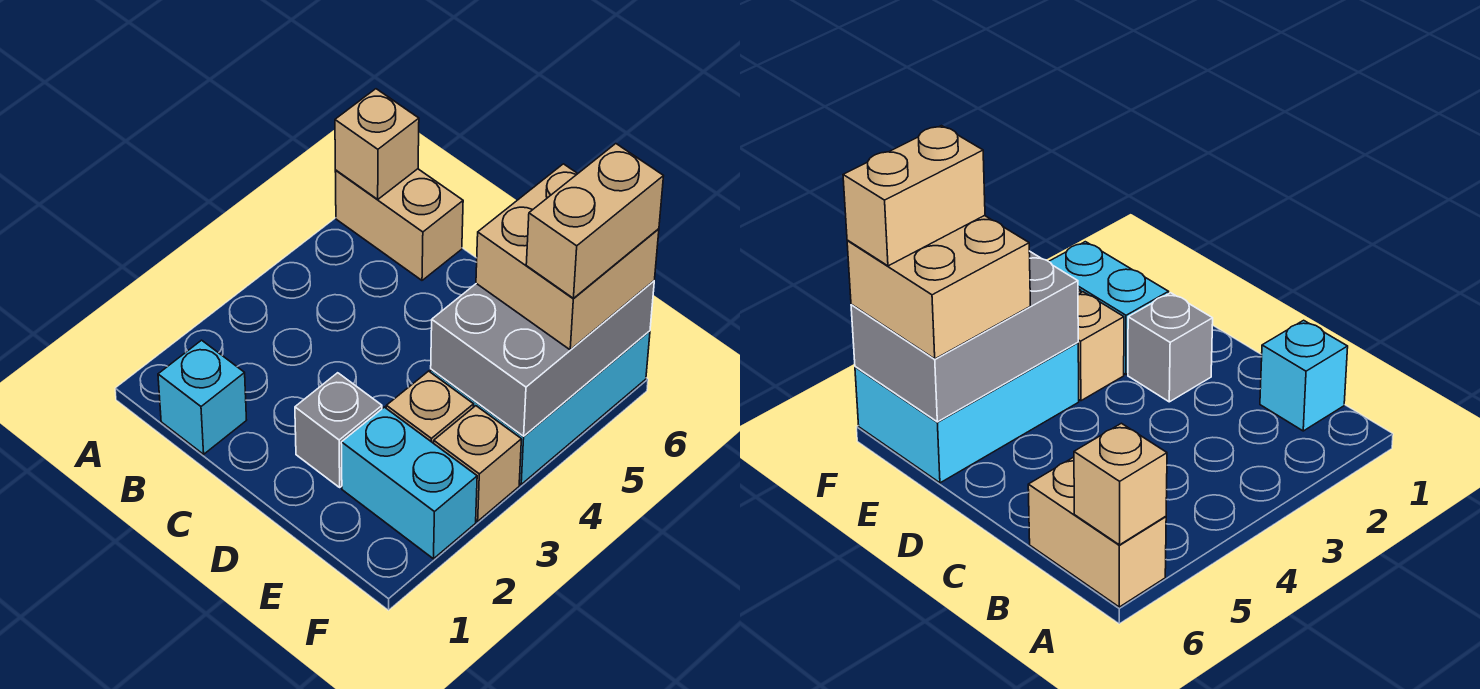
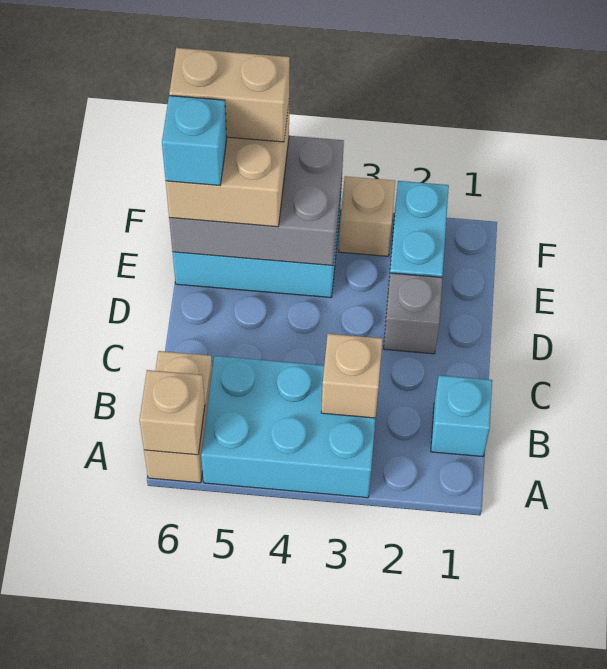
none -> cyan brick A3:B5 level 1
tan brick E3 level 1 -> tan brick B3 level 2
none -> cyan brick E6 level 4

